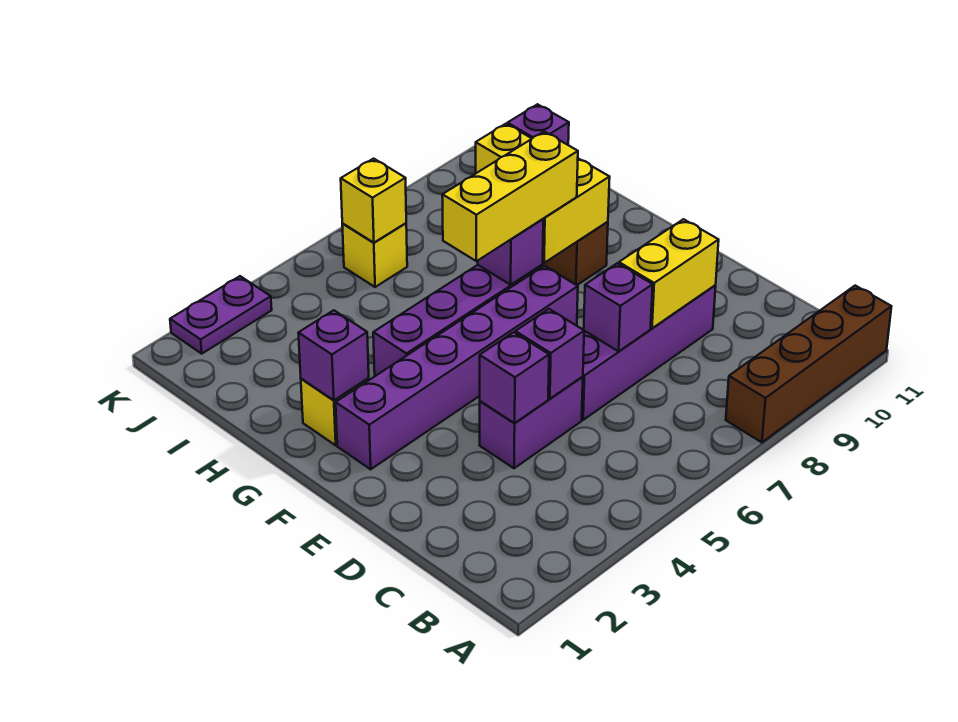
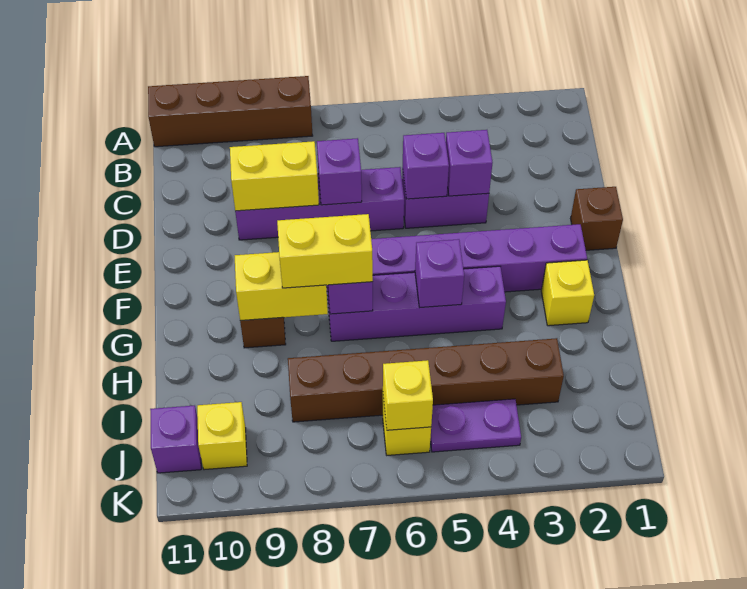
none -> brown brick E1 level 1
purple brick G2 level 2 -> purple brick G5 level 2
yellow brick G6:G8 level 3 -> yellow brick G7:G8 level 3
none -> brown brick I3:I8 level 1
purple plate K2:K3 level 1 -> purple plate J4:J5 level 1

